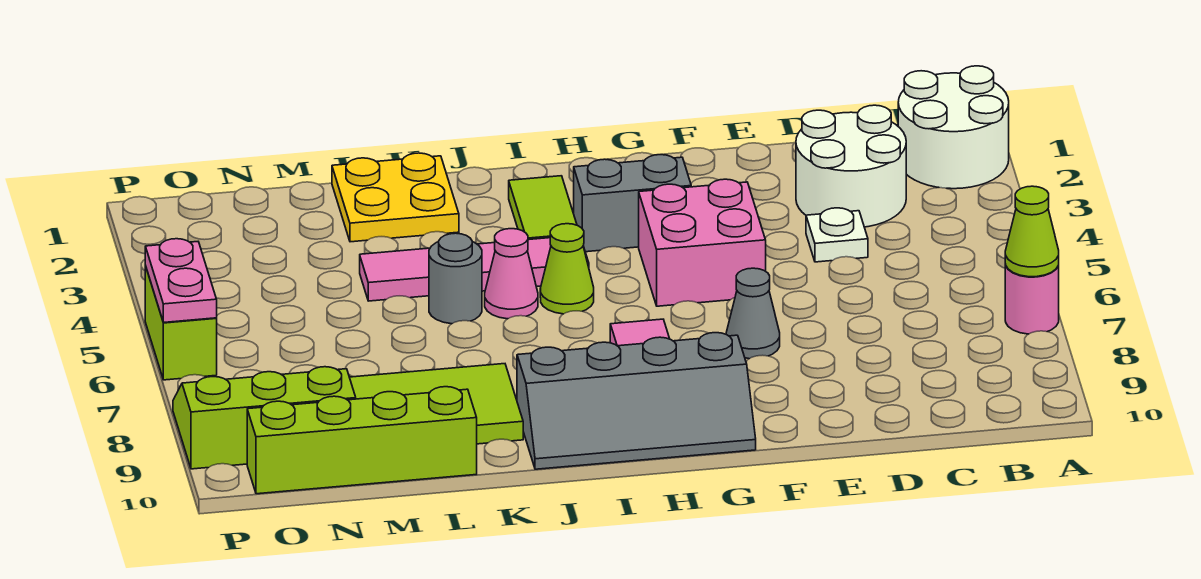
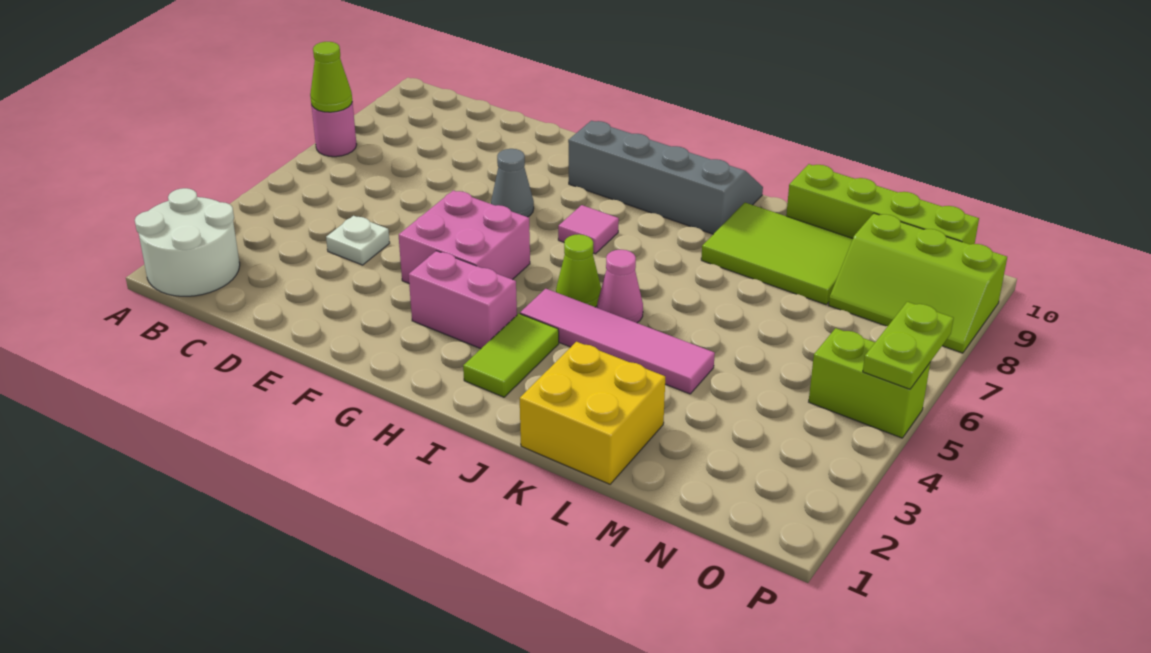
white round brick C2:D3 level 1 -> none
grey brick G3:H3 level 1 -> pink brick G3:H3 level 1
yellow plate K1:L2 level 1 -> yellow brick K1:L2 level 1
grey round brick K5 level 1 -> none
lime brick P5:P6 level 1 -> lime brick O5:P5 level 1
pink plate P5:P6 level 2 -> lime plate P5:P6 level 2

